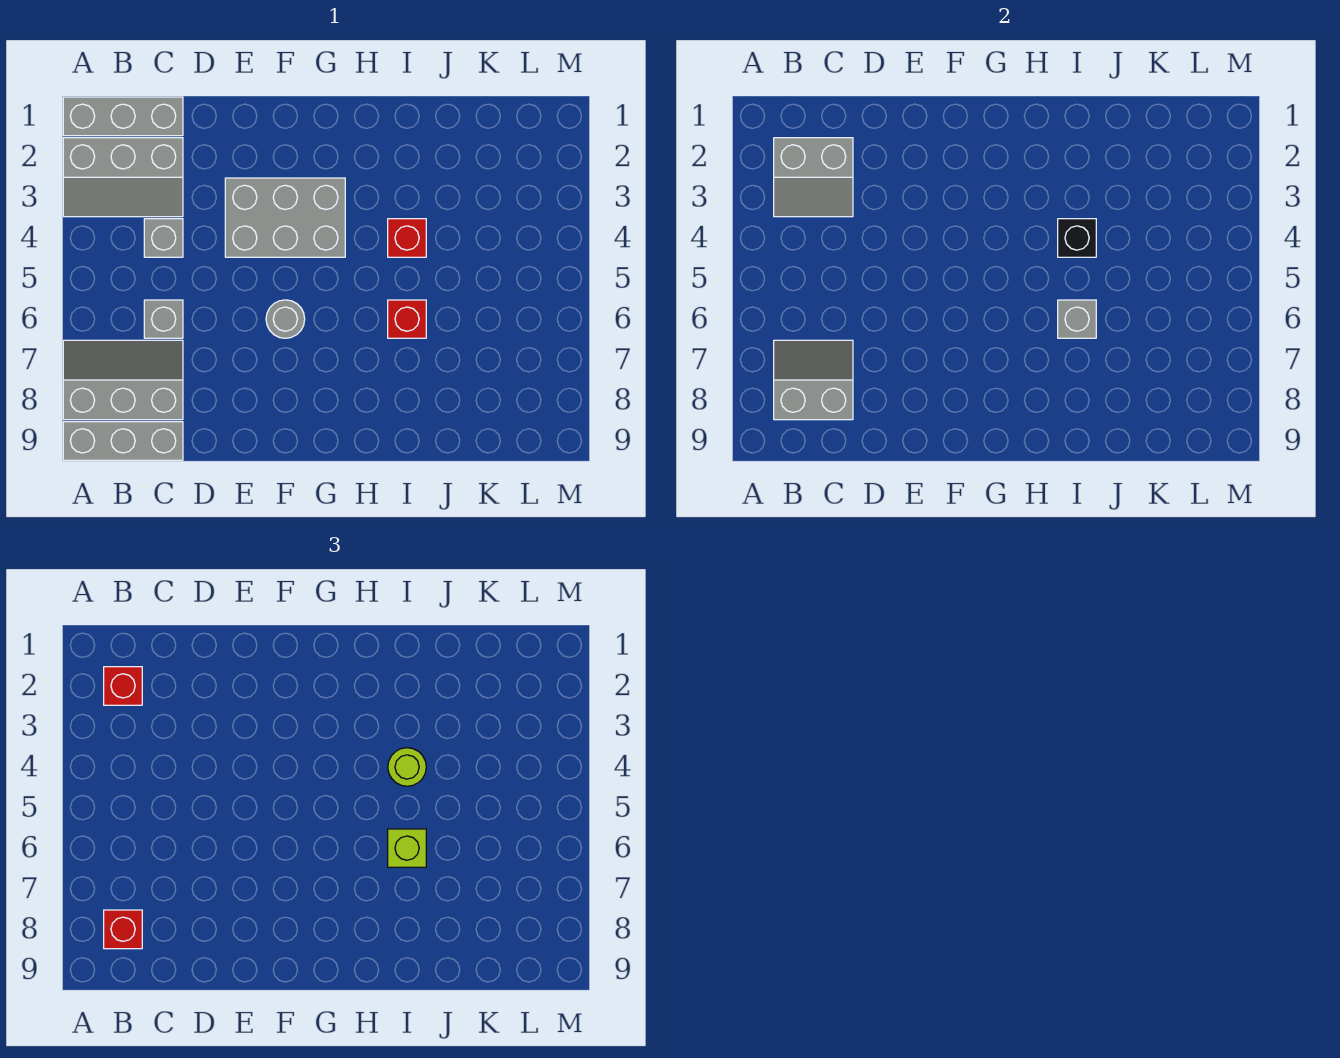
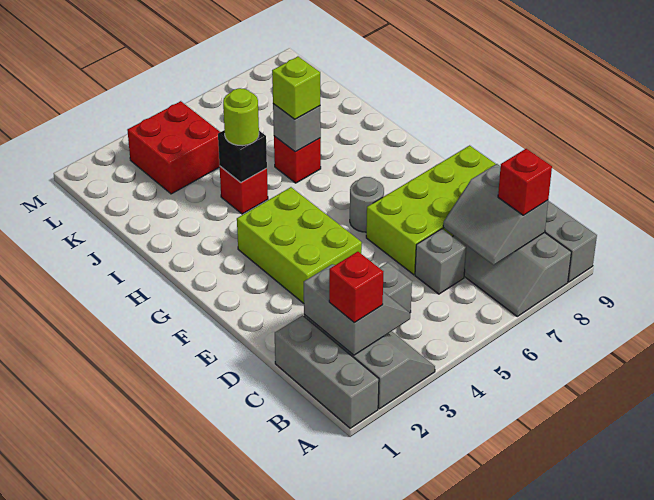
none -> lime brick D6:E9 level 1
grey brick E3:G4 level 1 -> lime brick E3:G4 level 1
none -> red brick K3:L4 level 1

